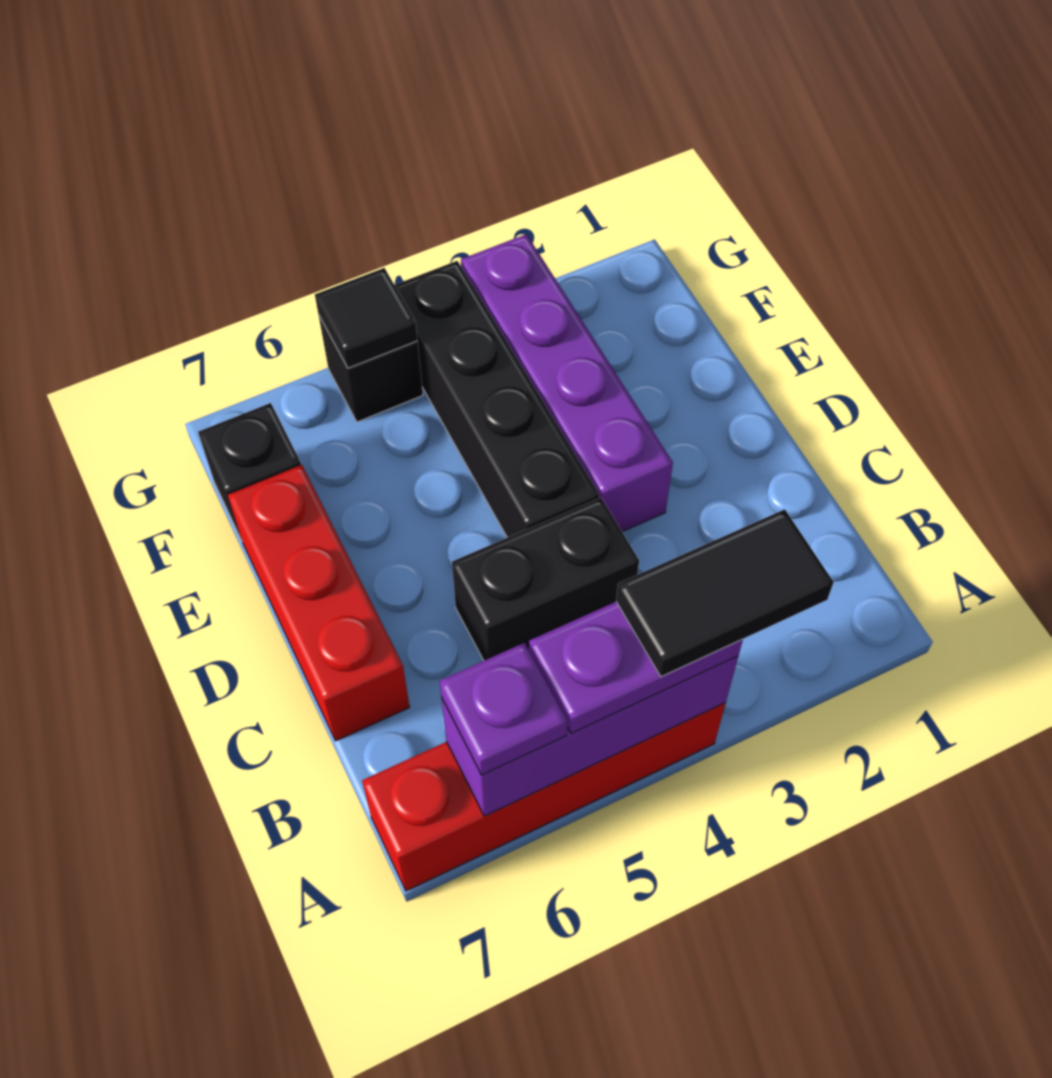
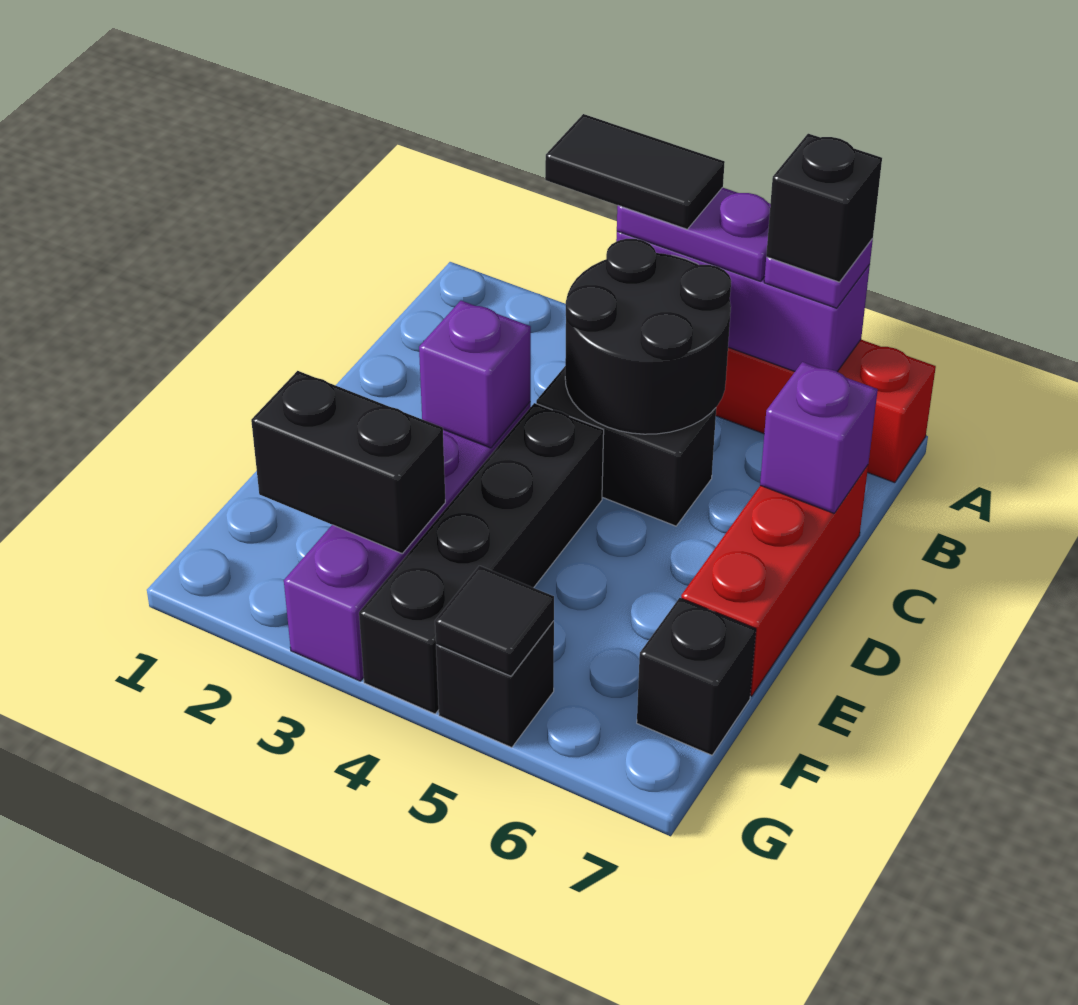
none -> black brick A6 level 4
none -> black round brick B4:C5 level 2
none -> purple brick C7 level 2
none -> purple brick D3 level 2
none -> black brick F2:F3 level 2

